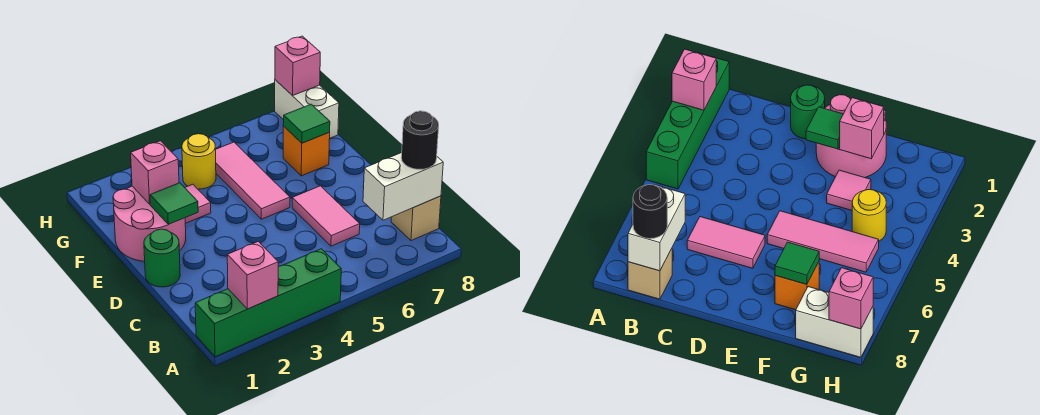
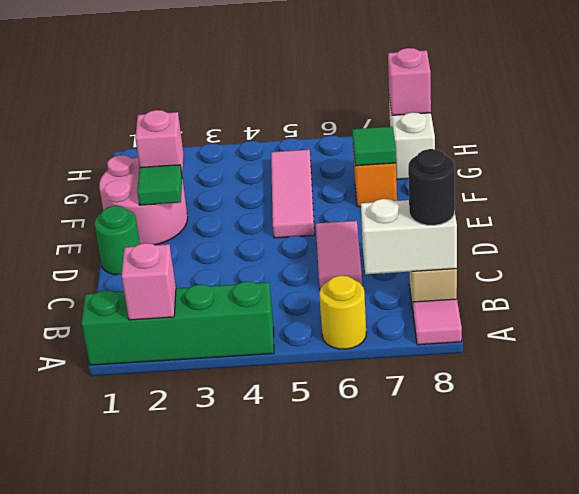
pink tile F3 level 1 -> pink tile A8 level 1
yellow round brick G4 level 1 -> yellow round brick A6 level 1

